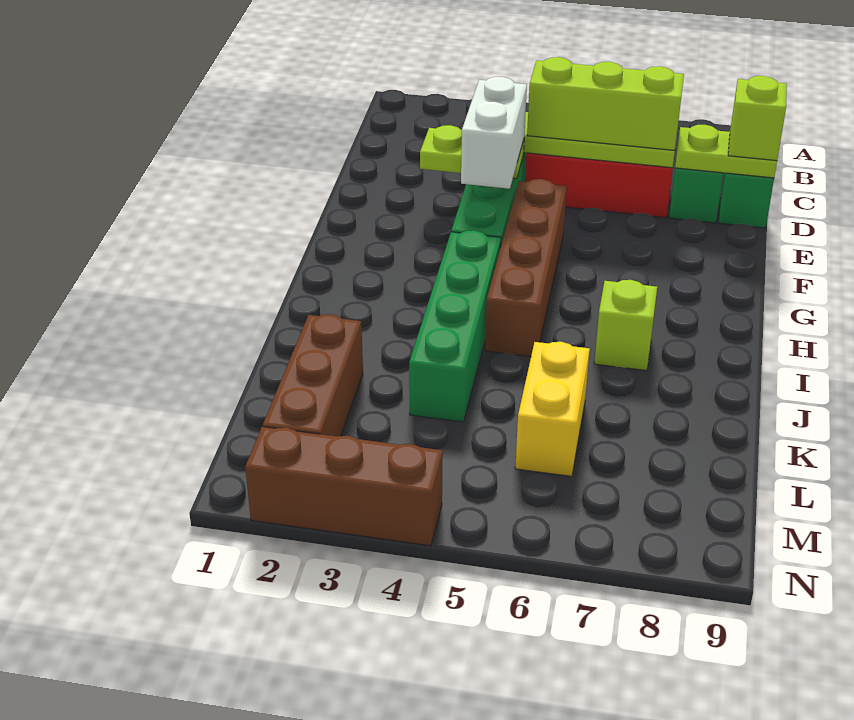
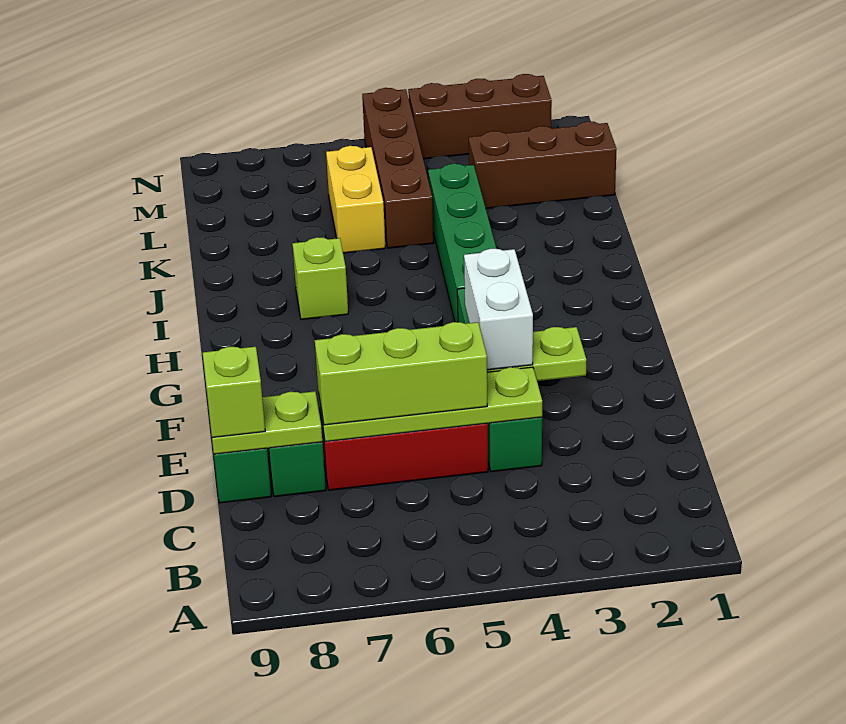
brown brick F5:I5 level 1 -> brown brick K5:N5 level 1
brown brick K2:M2 level 1 -> brown brick L1:L3 level 1

